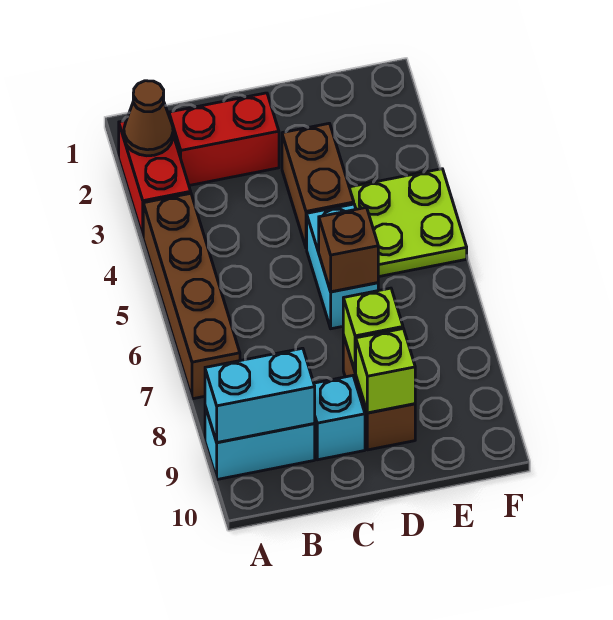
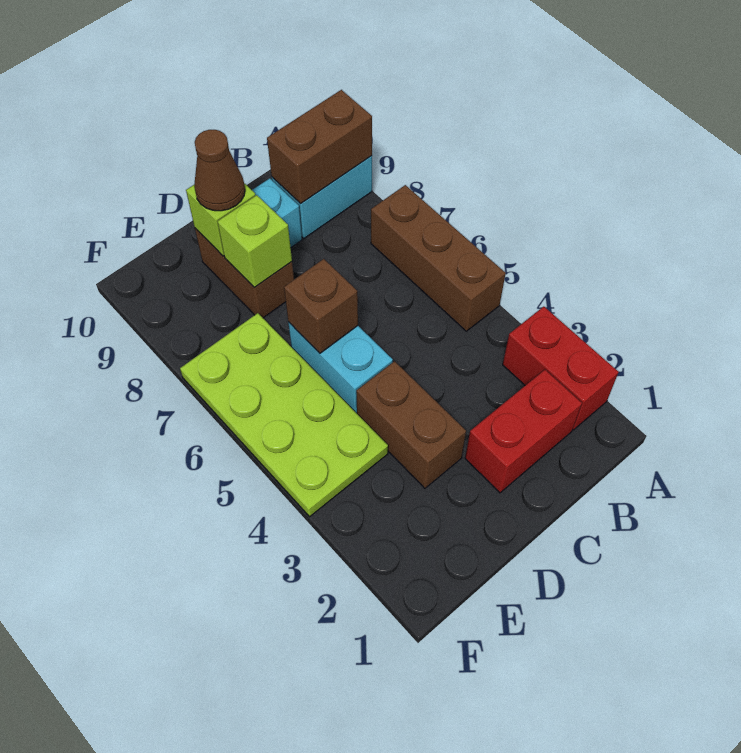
brown cone A2 level 2 -> brown cone D9 level 3
brown brick A4:A7 level 1 -> brown brick A5:A7 level 1
cyan brick A9:B9 level 2 -> brown brick A9:B9 level 2
lime plate E4:F5 level 1 -> lime plate E4:F7 level 1

